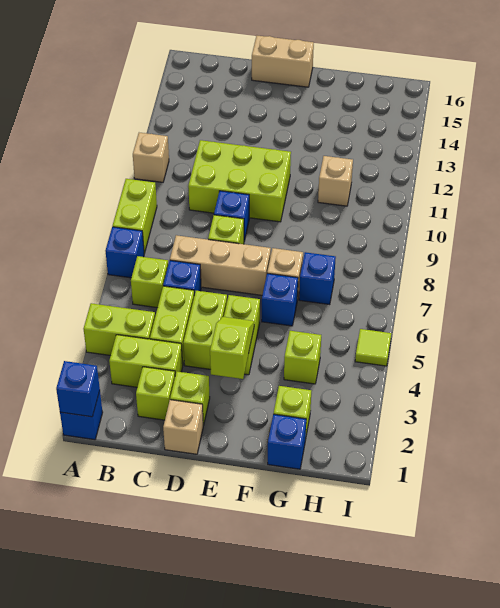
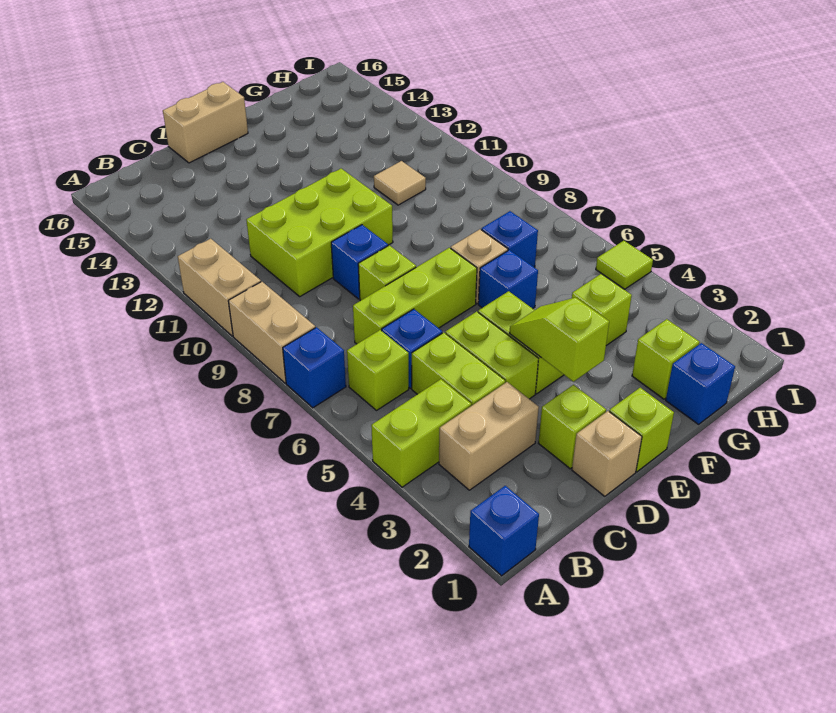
blue brick A1 level 2 -> none
lime brick A8:A9 level 1 -> tan brick A8:A9 level 1
tan brick A11 level 1 -> tan brick A10:A11 level 1
lime brick B3:C3 level 1 -> tan brick B3:C3 level 1
lime brick C2 level 1 -> lime brick E1 level 1
tan brick C7:E7 level 1 -> lime brick C7:E7 level 1
tan brick G11 level 1 -> tan tile G11 level 1

